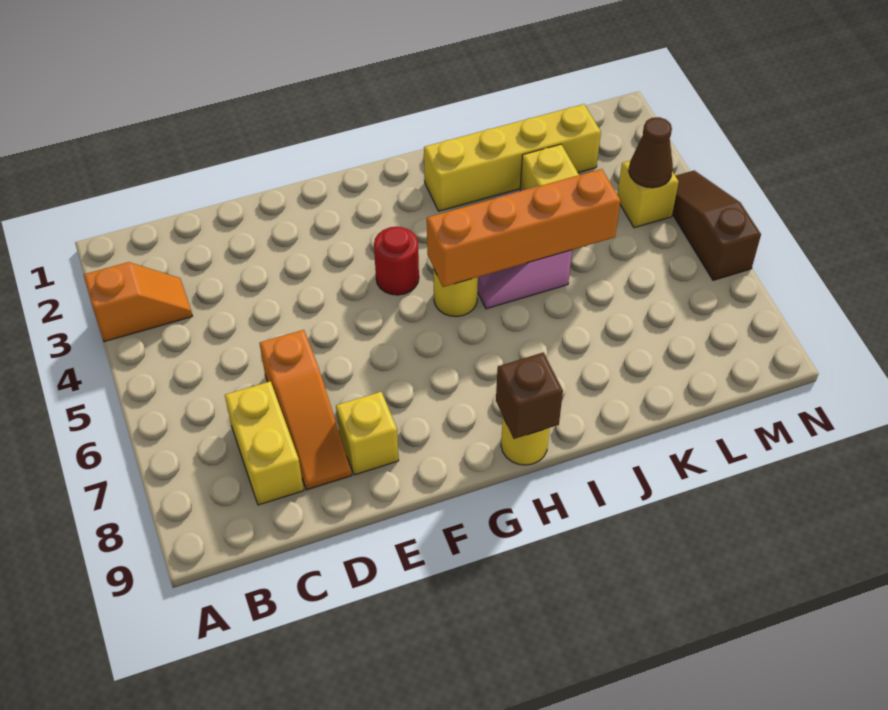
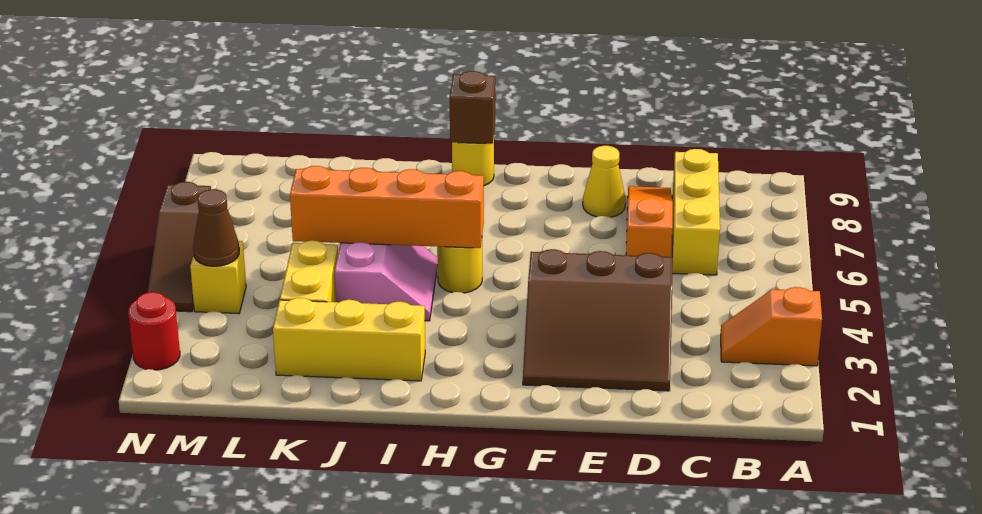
yellow brick C7:C8 level 1 -> yellow brick C6:C8 level 1
none -> brown slope D2:F4 level 1 top 4
yellow brick E8 level 1 -> yellow cone E8 level 1
red round brick G4 level 1 -> red round brick N2 level 1
yellow brick I2:L2 level 1 -> yellow brick I2:K2 level 1

